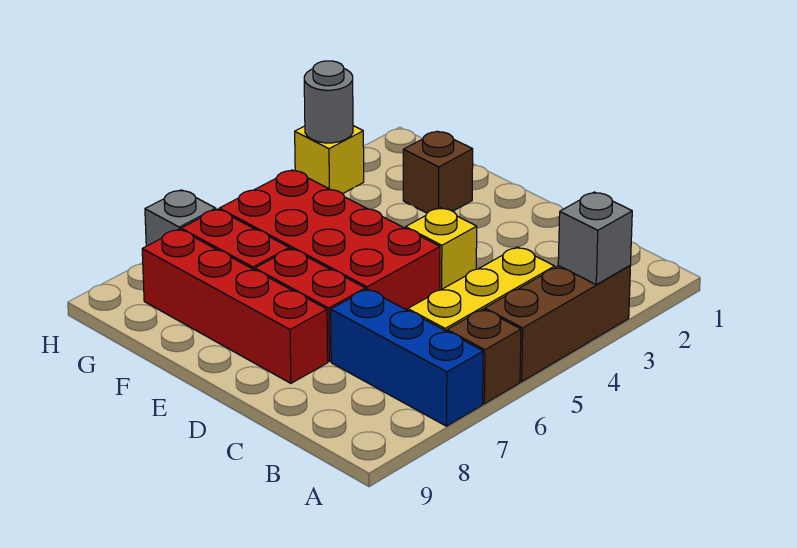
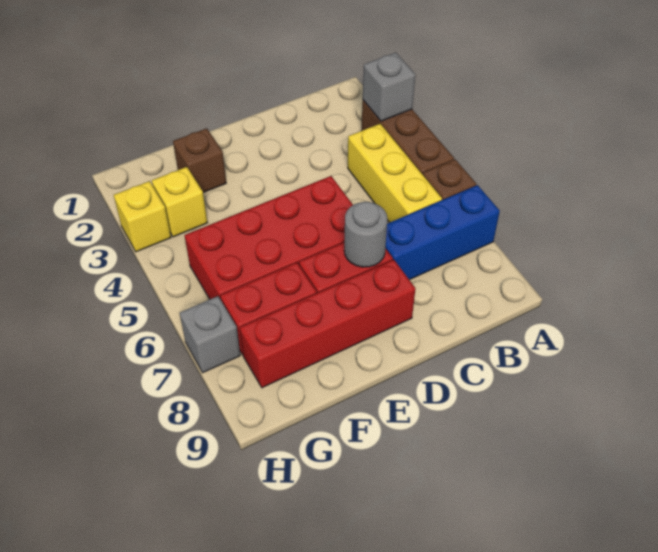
yellow brick D4 level 1 -> yellow brick G3 level 1
grey round brick H3 level 2 -> grey round brick D7 level 2

